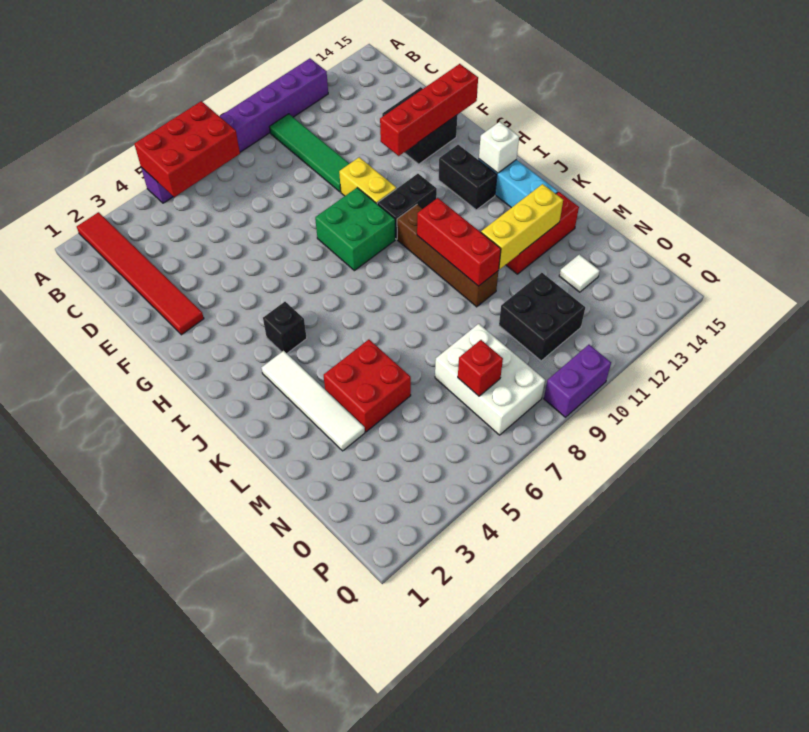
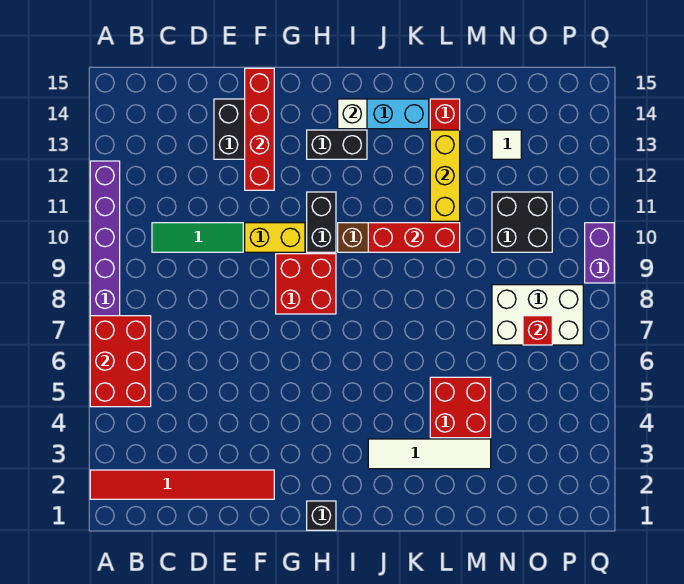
green tile B10:E10 level 1 -> green tile C10:E10 level 1
green brick G8:H9 level 1 -> red brick G8:H9 level 1
black brick I4 level 1 -> black brick H1 level 1

